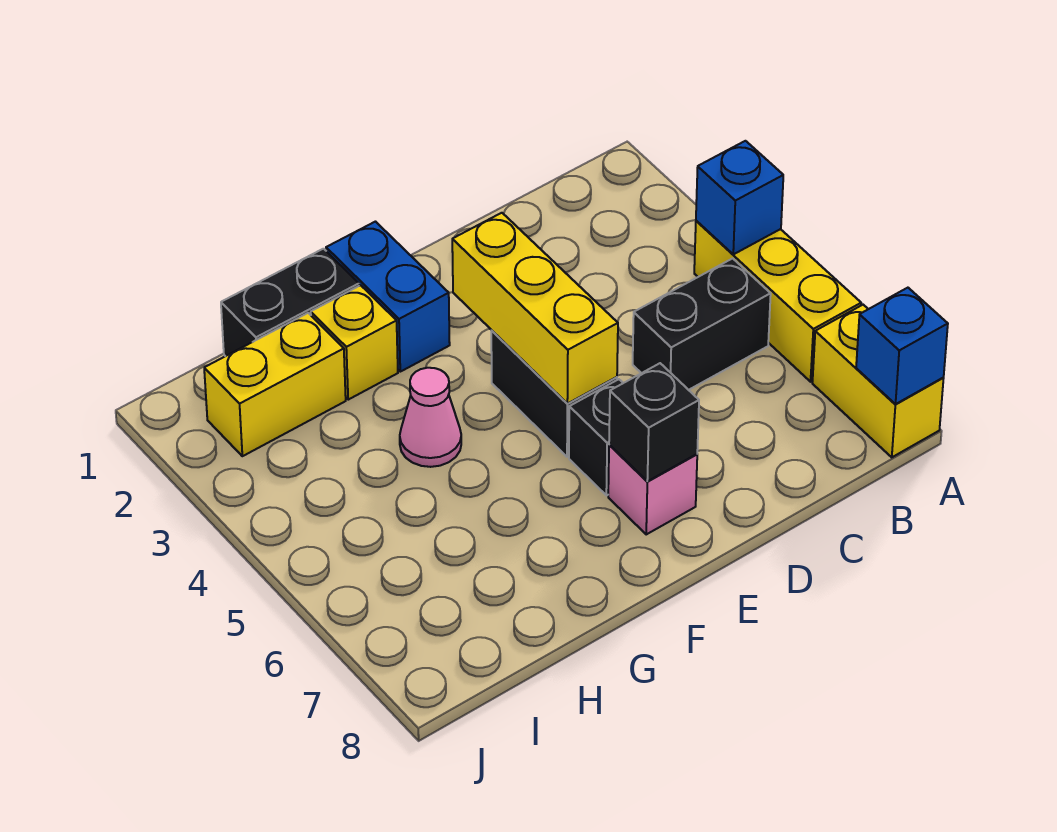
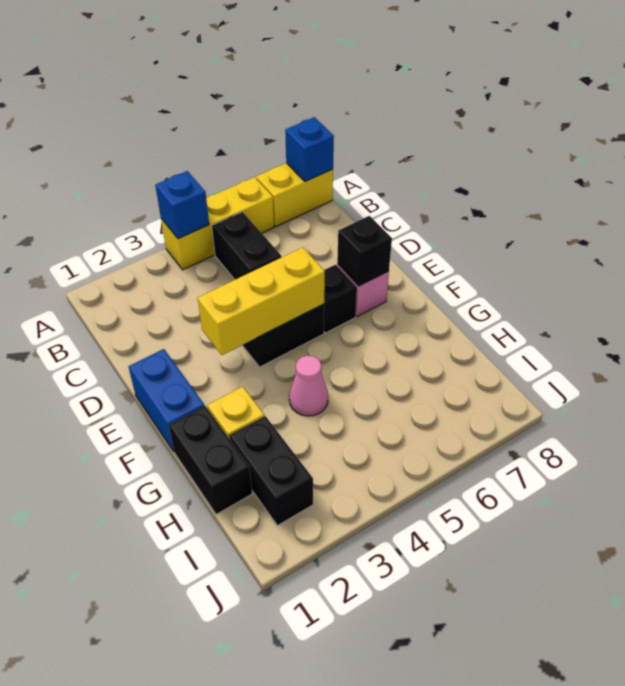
blue brick F1:F2 level 1 -> blue brick E1:F1 level 1
yellow brick H2:I2 level 1 -> black brick H2:I2 level 1

